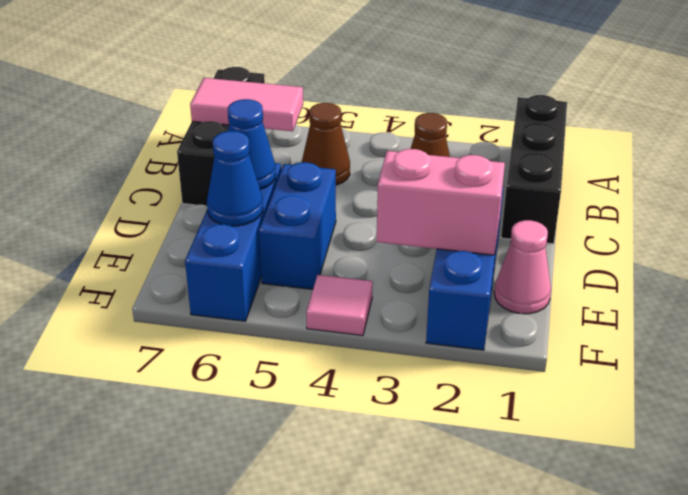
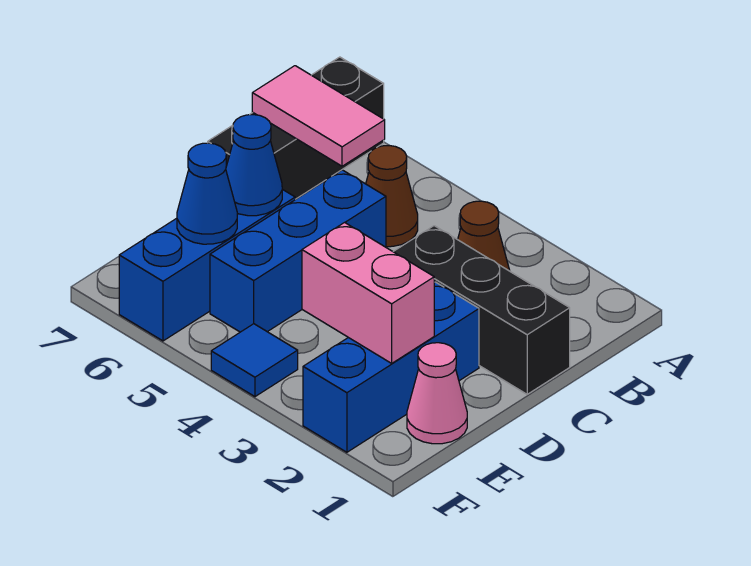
black brick A1:C1 level 1 -> black brick C1:C3 level 1
blue brick D5:E5 level 1 -> blue brick C5:E5 level 1
pink tile F4 level 1 -> blue tile F4 level 1

